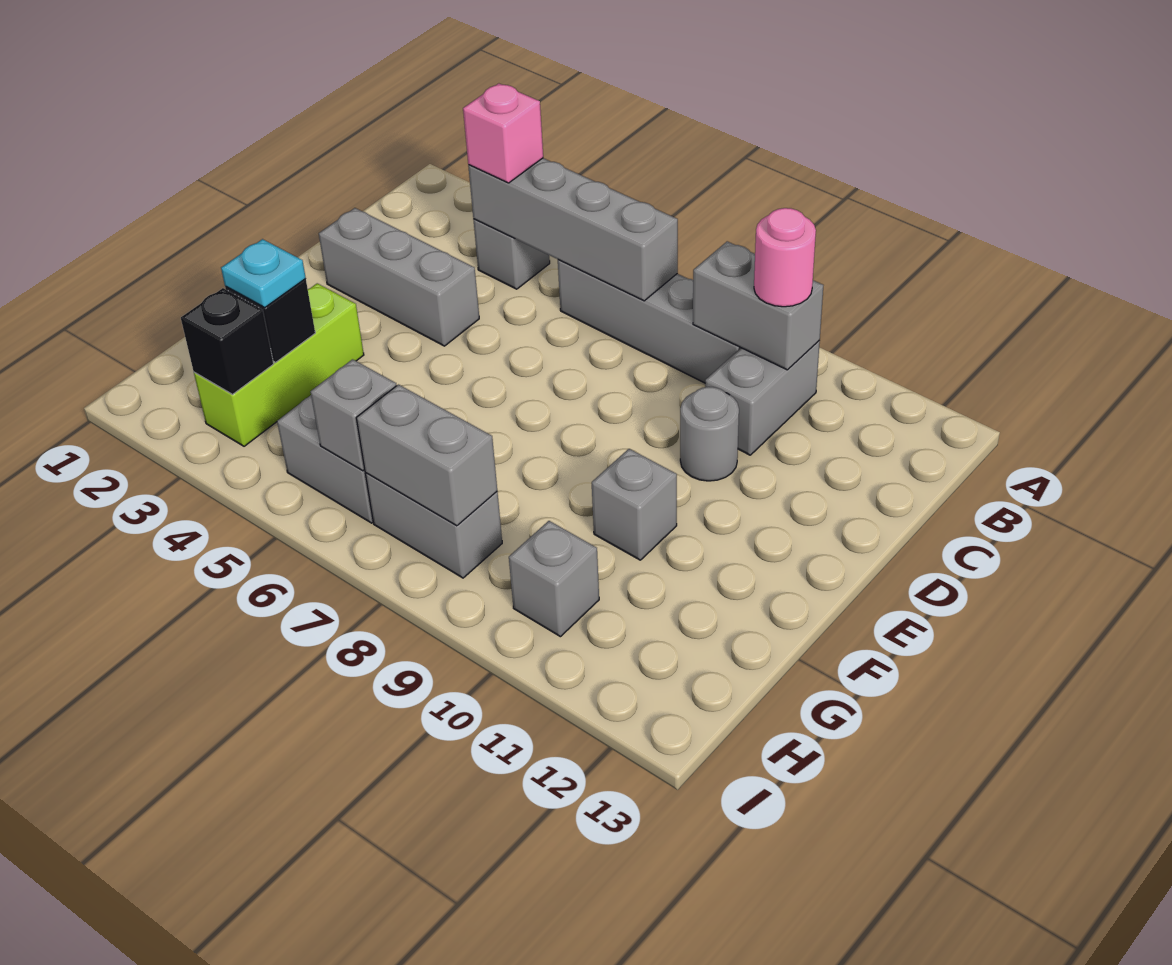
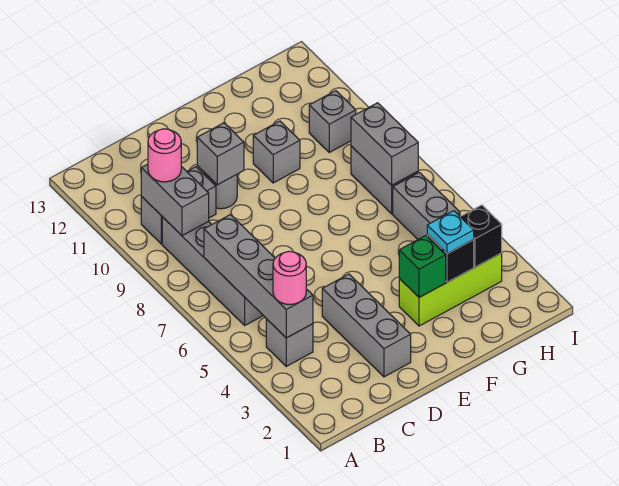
pink brick B4 level 3 -> pink round brick B4 level 3
none -> green brick F3 level 2
grey brick H6 level 2 -> grey brick D10 level 2

